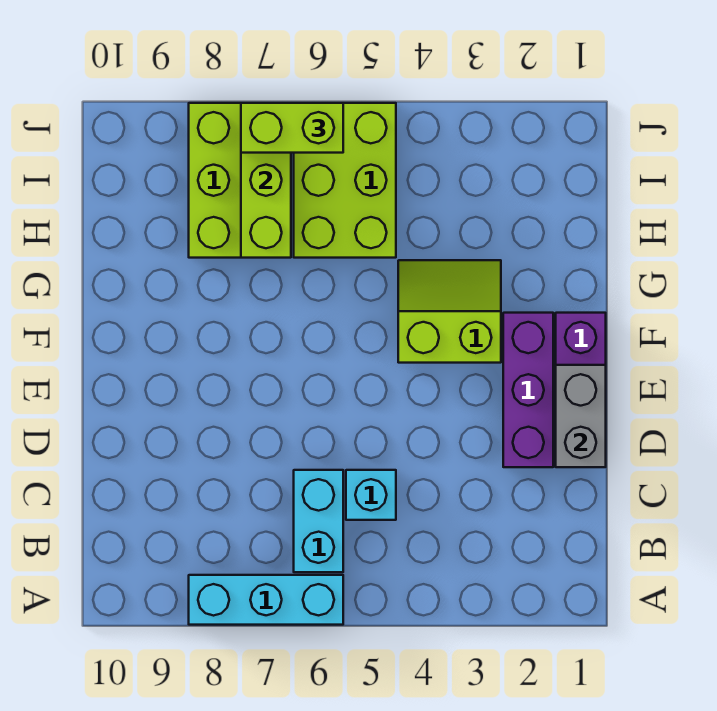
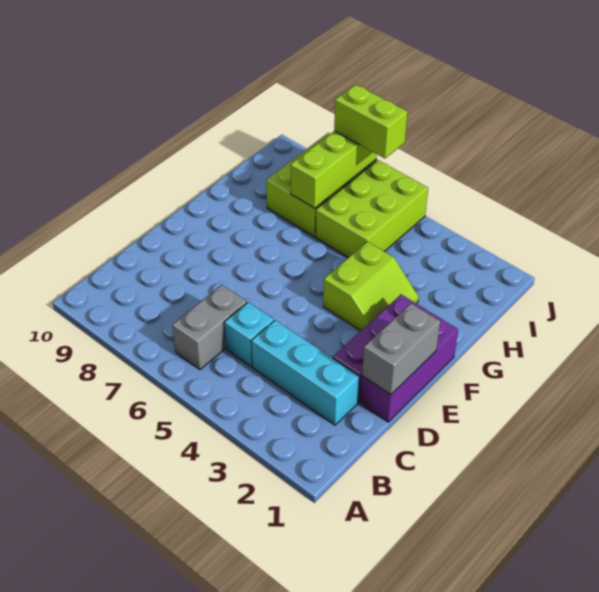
cyan brick A6:A8 level 1 -> cyan brick C2:C4 level 1
cyan brick B6:C6 level 1 -> grey brick B6:C6 level 1
lime slope F3:G4 level 1 top F -> lime slope F3:G4 level 1 top 4

